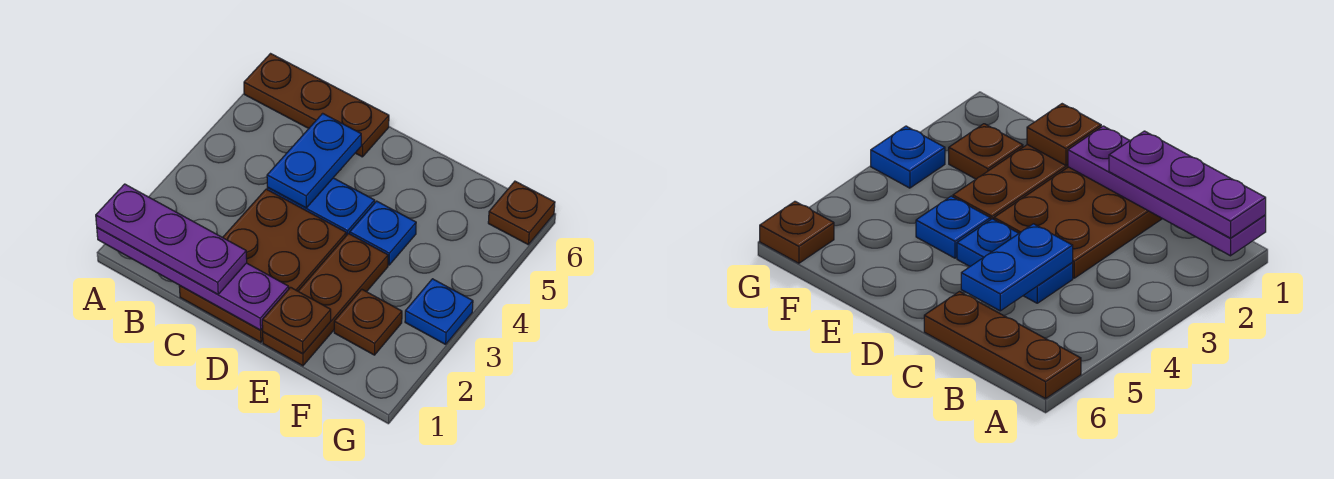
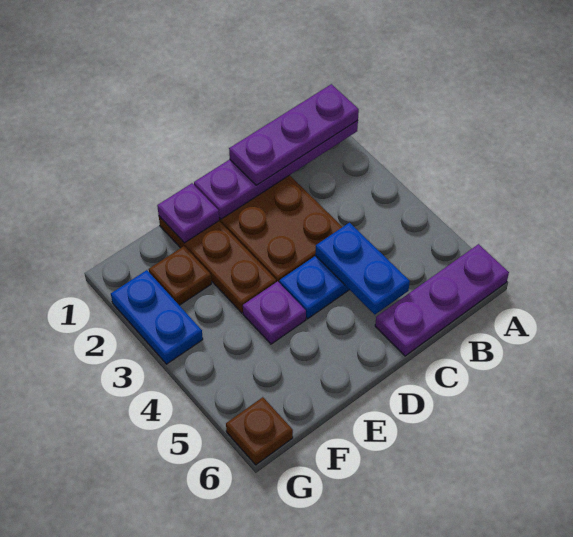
brown plate A6:C6 level 1 -> purple plate A6:C6 level 1
brown plate E1 level 2 -> purple plate E1 level 2
blue plate E4 level 1 -> purple plate E4 level 1
blue plate G3 level 1 -> blue plate G2:G3 level 1

